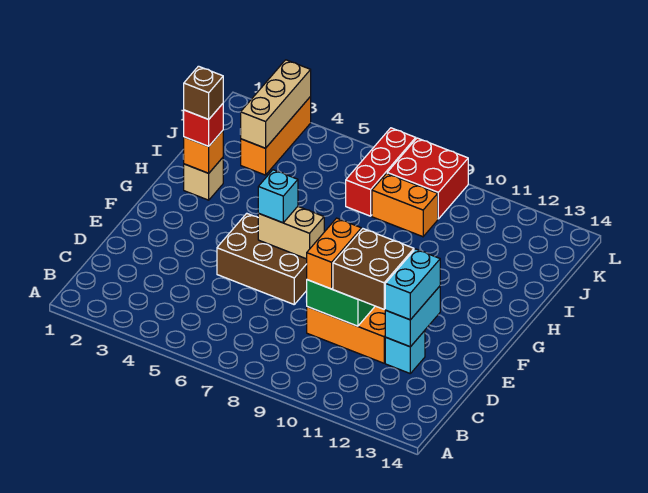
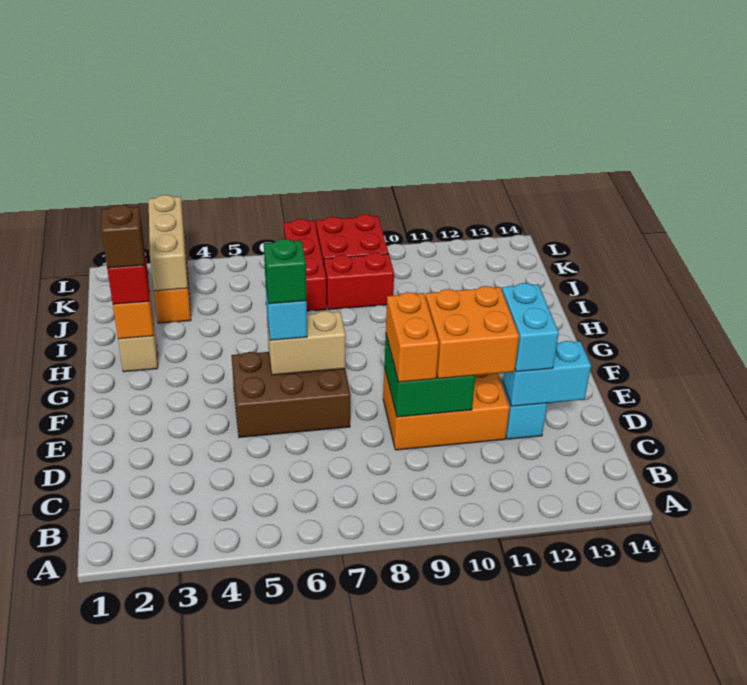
brown brick D10:E11 level 3 -> orange brick D10:E11 level 3
cyan brick D12:E12 level 2 -> cyan brick D12:D13 level 2
none -> green brick F6 level 4
orange brick J8:J9 level 1 -> red brick J8:J9 level 1

